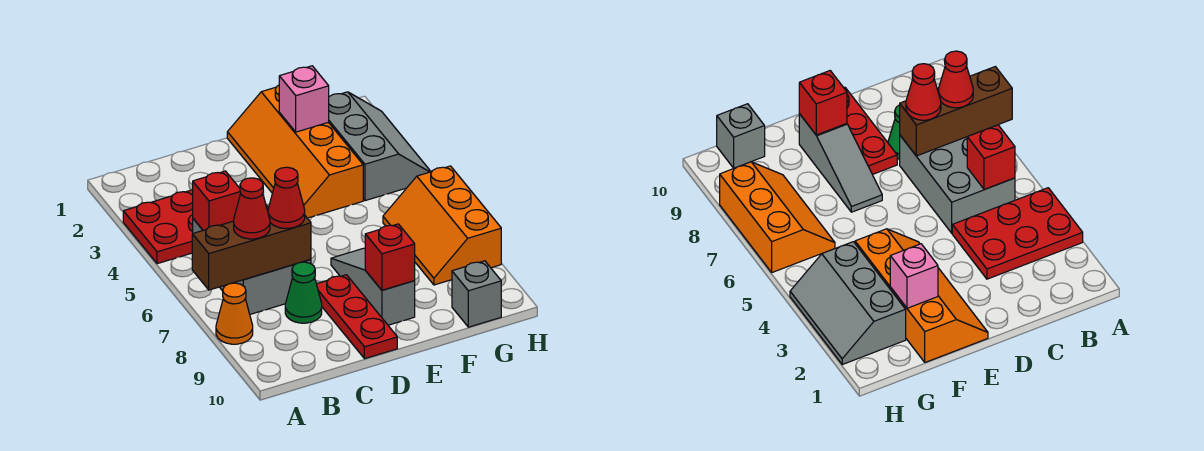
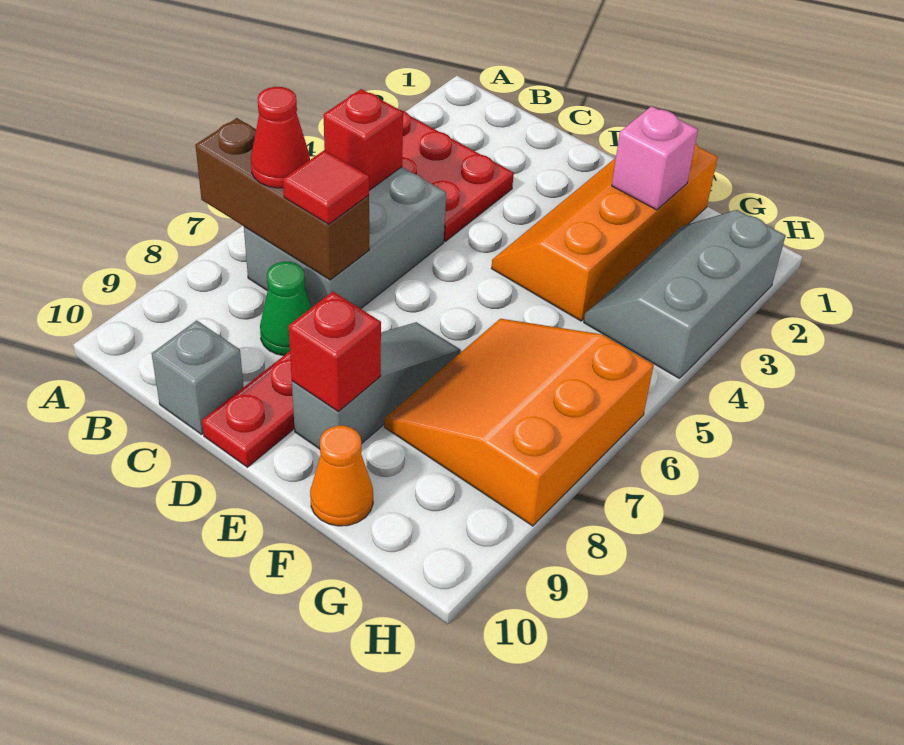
orange cone A8 level 1 -> orange cone F10 level 1
red cone C7 level 3 -> red tile C7 level 3
grey slope G2:H4 level 1 top G -> grey slope G2:H4 level 1 top H
orange slope G6:H8 level 1 top H -> orange slope F6:H8 level 1 top H
grey brick G10 level 1 -> grey brick C10 level 1

